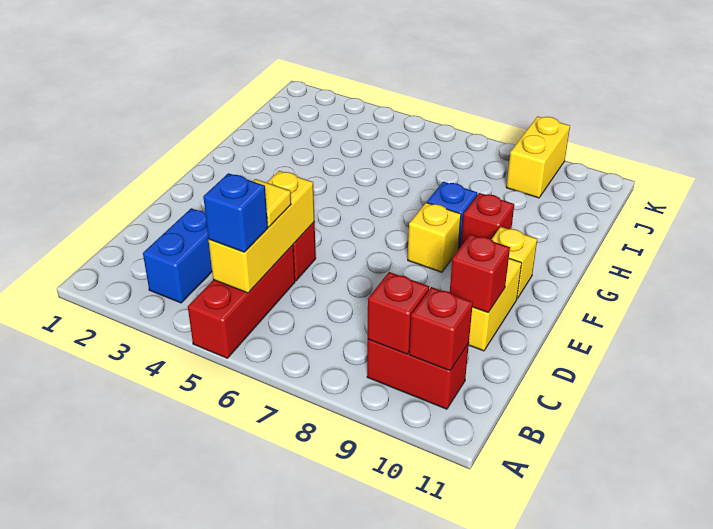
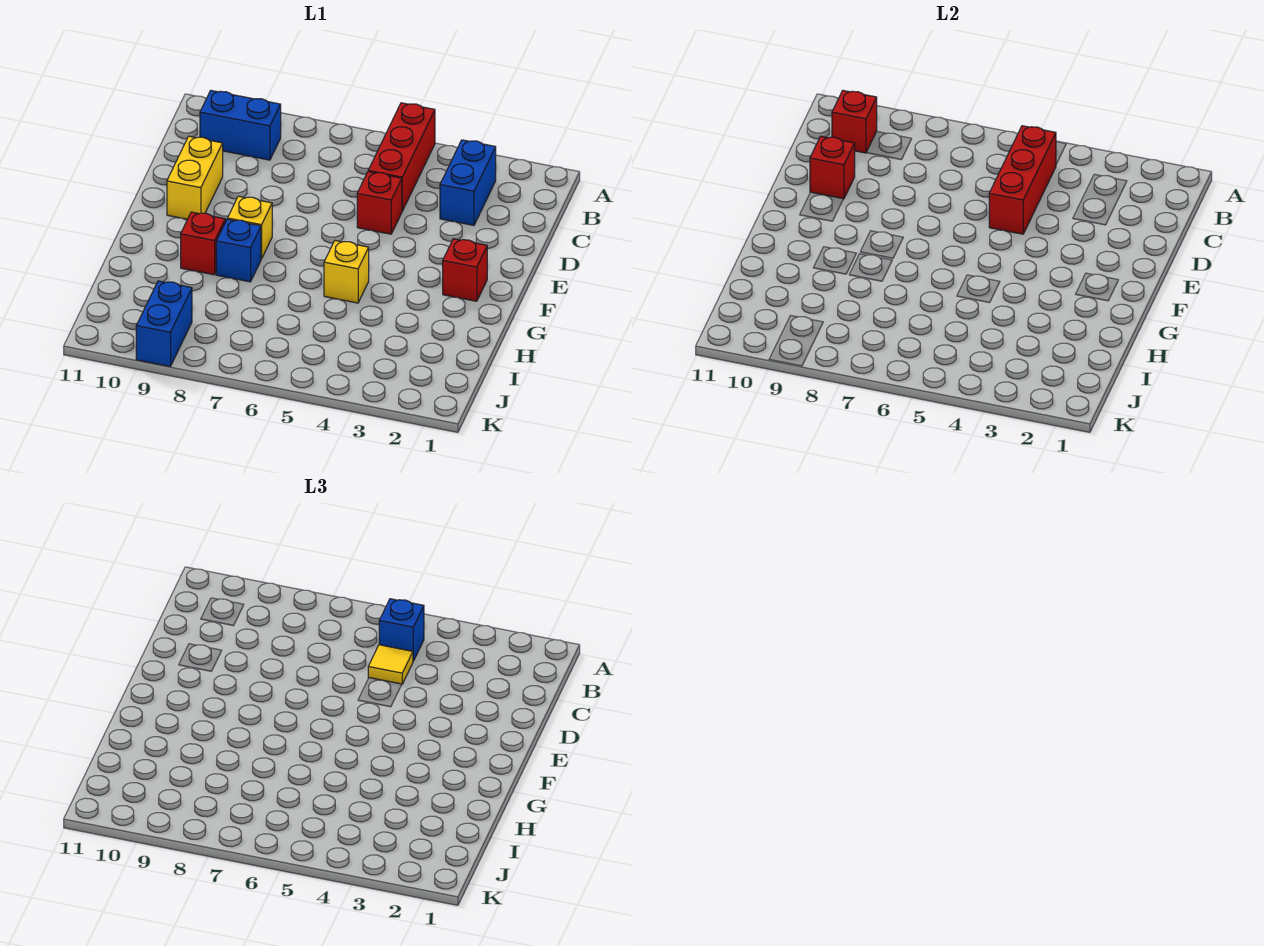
yellow brick B5:D5 level 2 -> red brick B5:D5 level 2
red brick B9:B10 level 1 -> blue brick B9:B10 level 1
red brick B9 level 2 -> red brick F2 level 1
yellow brick F10 level 1 -> yellow brick G5 level 1
yellow brick J9:K9 level 1 -> blue brick J9:K9 level 1

